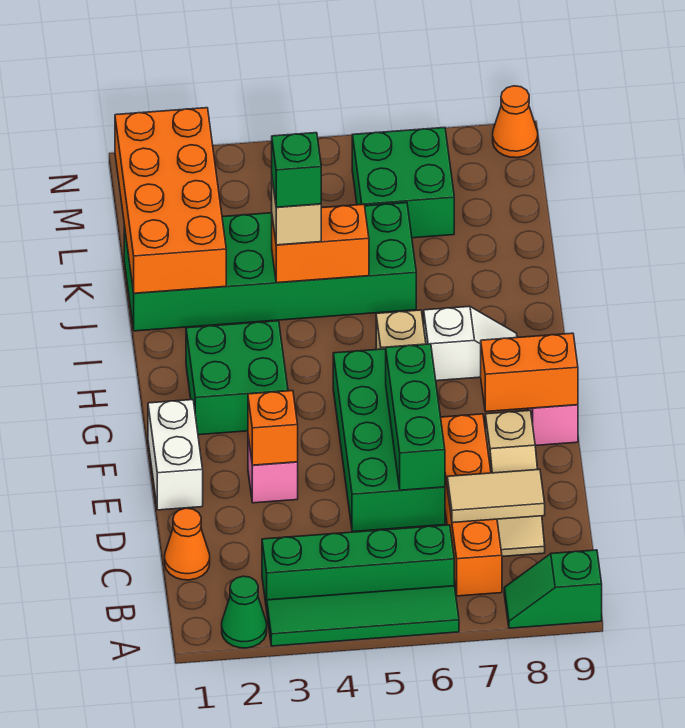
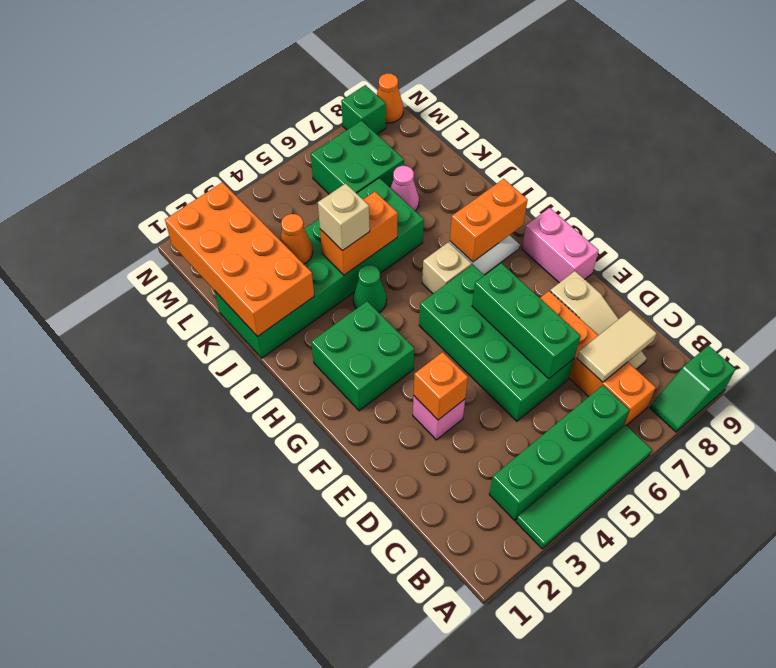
green cone A2 level 1 -> green cone I4 level 1
orange cone C1 level 1 -> orange cone K3 level 2
white brick E1:F1 level 1 -> none
orange brick F8:F9 level 2 -> orange brick H7:H8 level 2
green brick J4 level 4 -> green brick N8 level 1
none -> pink cone K7 level 1

